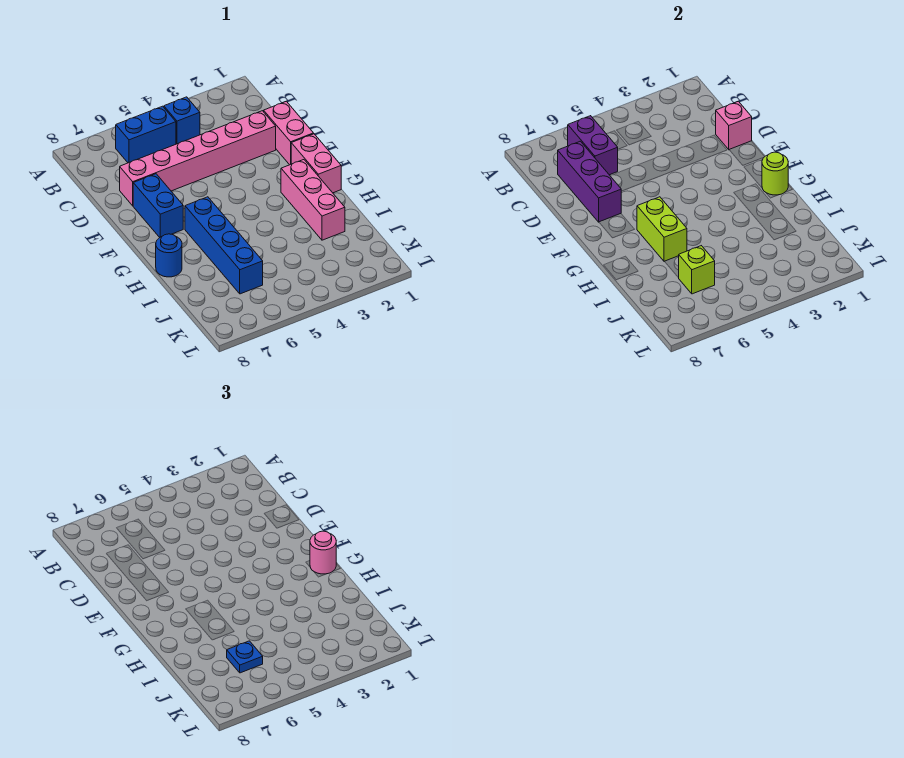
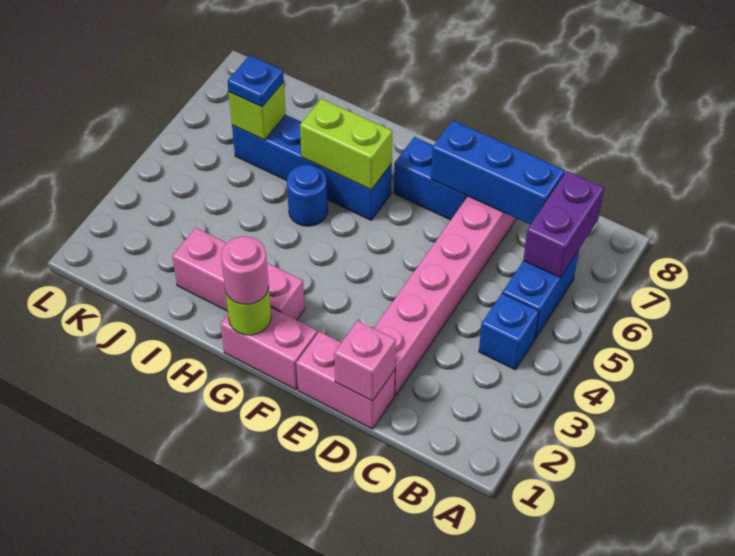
purple brick B6:C6 level 2 -> purple brick B6:B7 level 2
purple brick C7:E7 level 2 -> blue brick C7:E7 level 2
blue round brick H8 level 1 -> blue round brick H5 level 1

